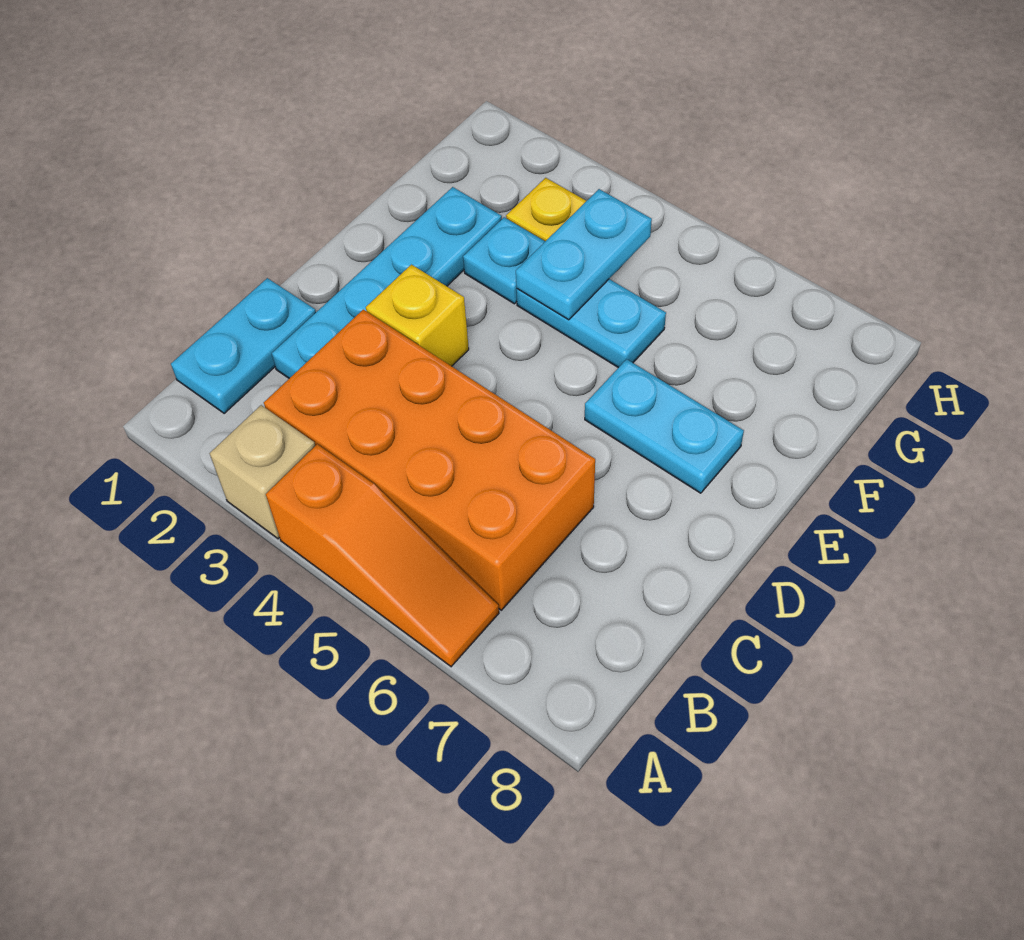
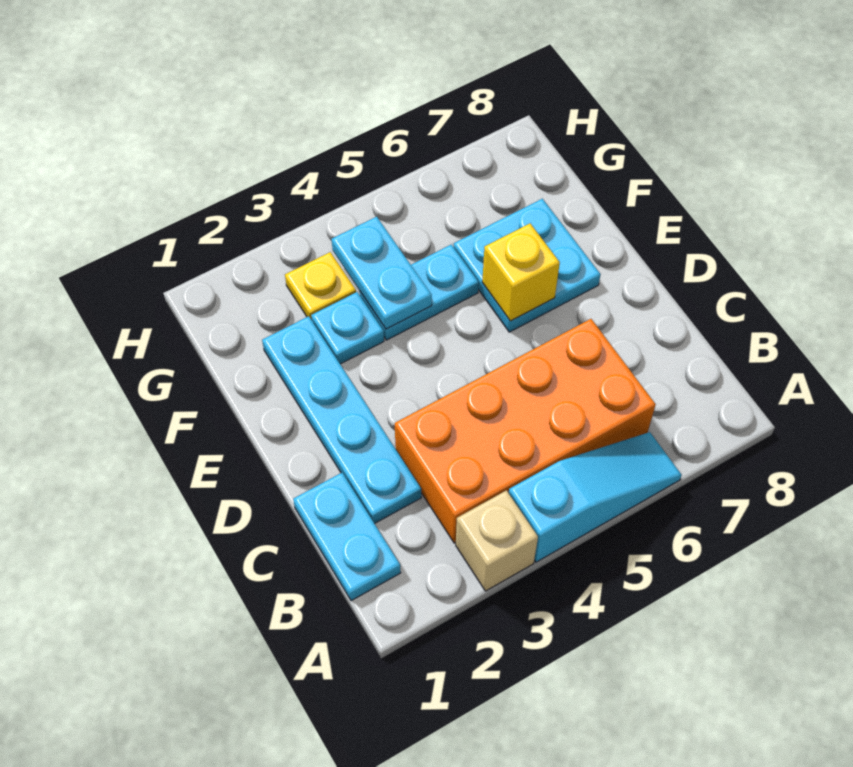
orange slope A4:A6 level 1 top 4 -> cyan slope A4:A6 level 1 top 4
yellow brick D3 level 1 -> yellow brick E6 level 2
cyan plate E6:E7 level 1 -> cyan plate E6:F7 level 1

